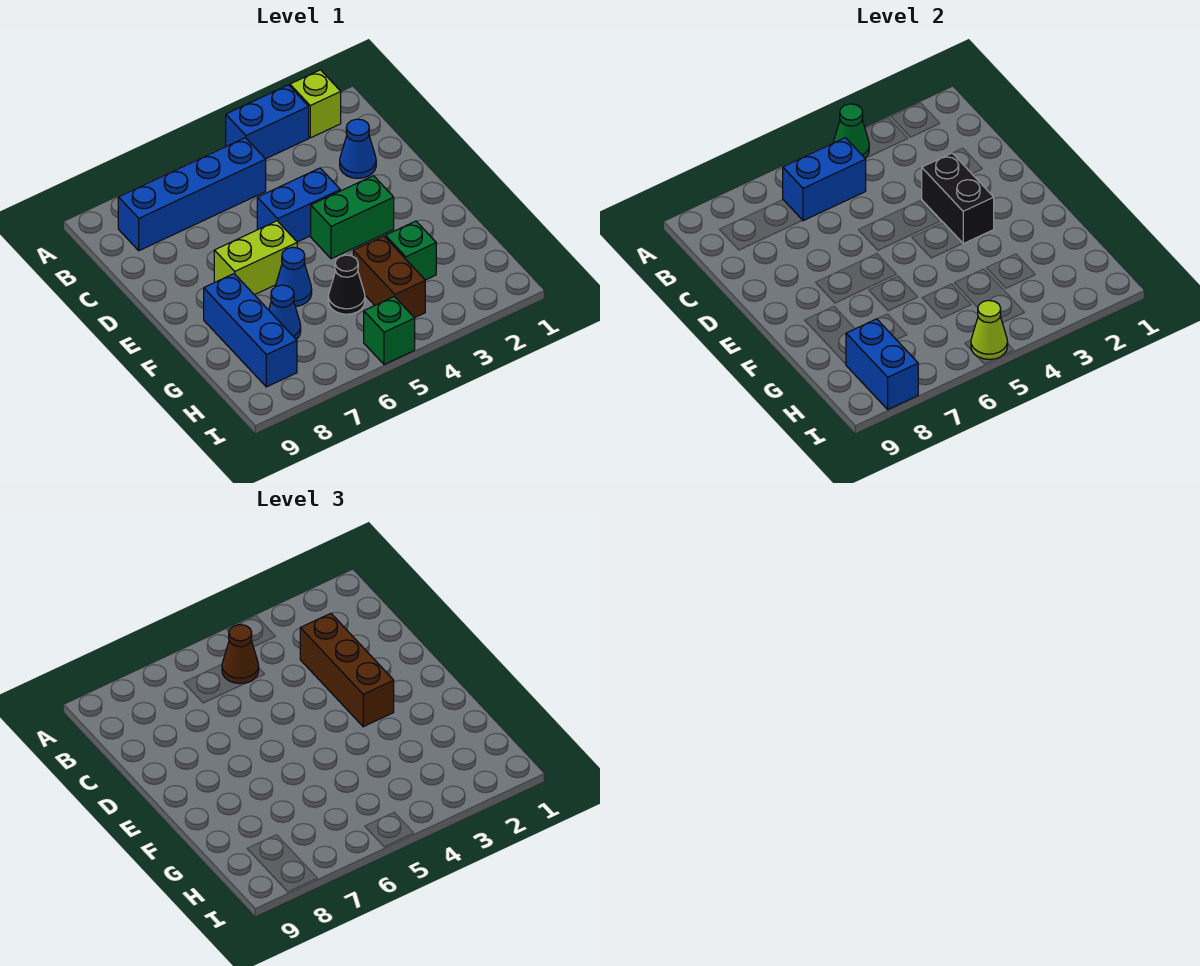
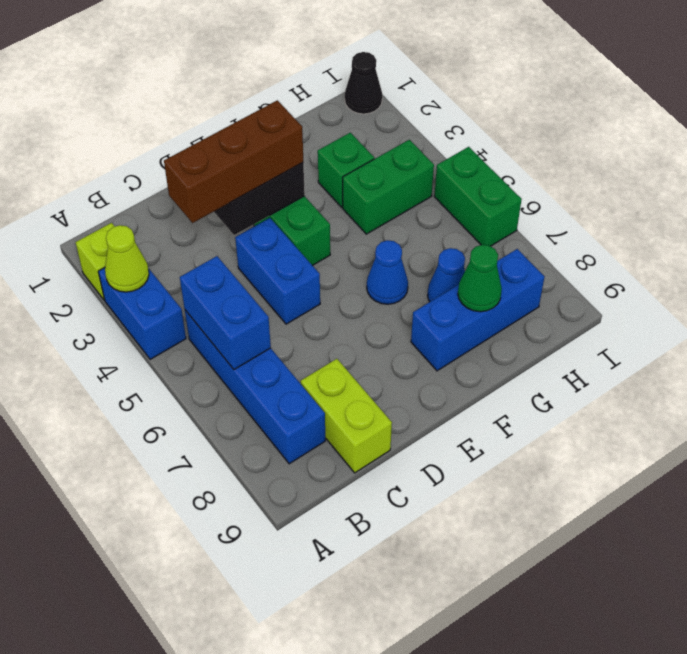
green cone A4 level 2 -> green cone G8 level 2
brown cone B5 level 3 -> none
blue cone C2 level 1 -> none
lime brick E6:E7 level 1 -> lime brick C8:C9 level 1
brown brick G4:H4 level 1 -> green brick G4:H4 level 1
black cone G5 level 1 -> black cone I1 level 1
blue brick H8:I8 level 2 -> none
green brick I5 level 1 -> green brick I5:I6 level 1
lime cone I5 level 2 -> lime cone A3 level 2

